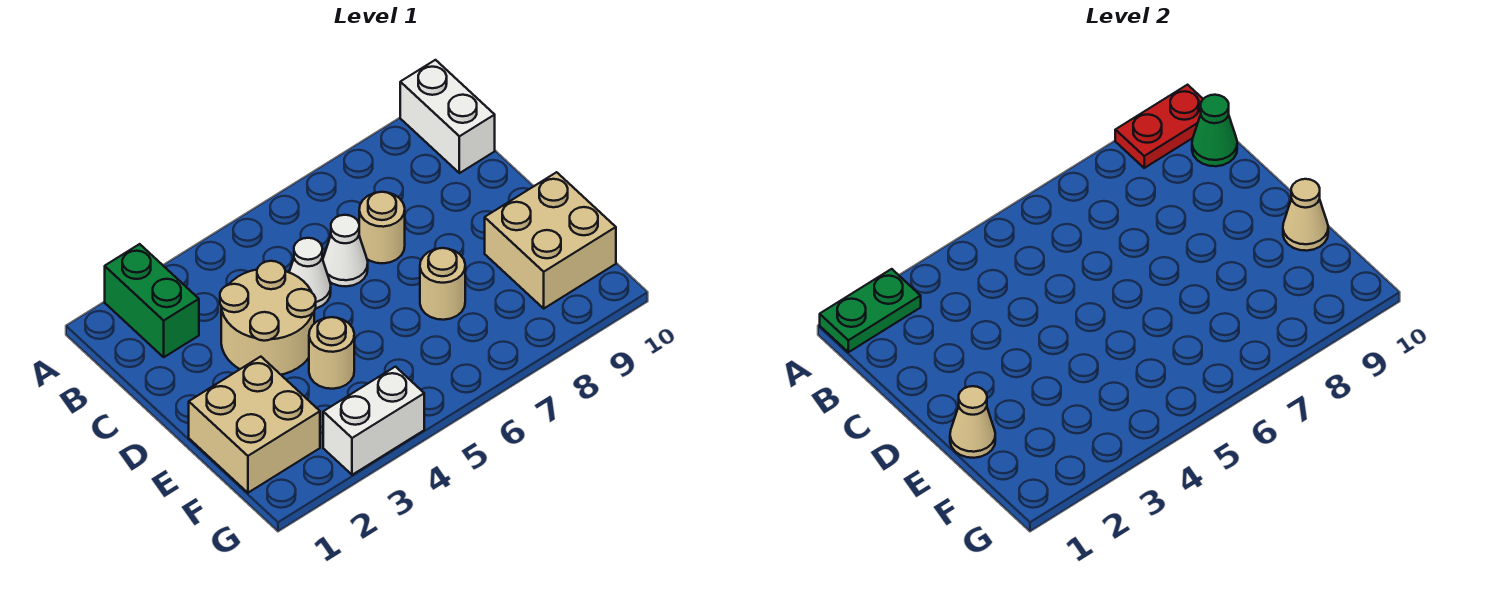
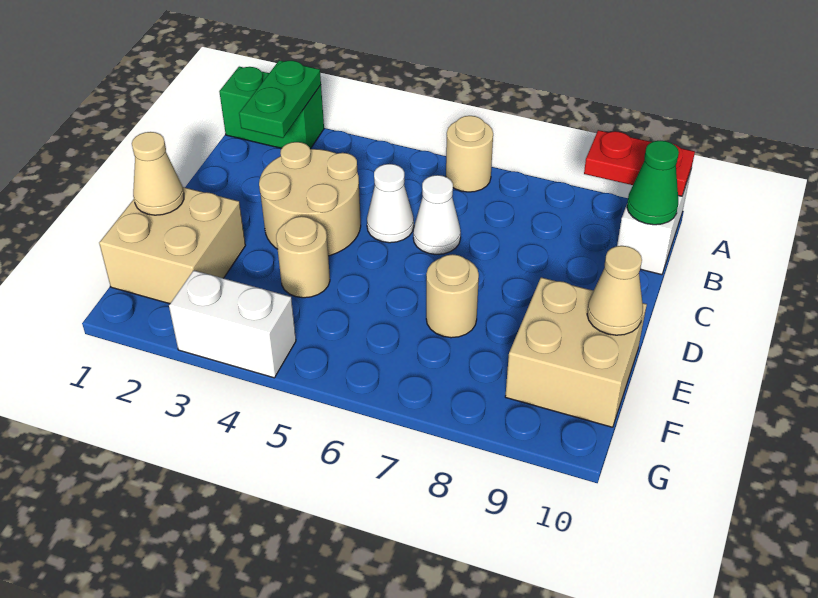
green plate A1:A2 level 2 -> green plate A2:B2 level 2
green brick A2:B2 level 1 -> green brick A1:A2 level 1
tan round brick C7 level 1 -> tan round brick A6 level 1

